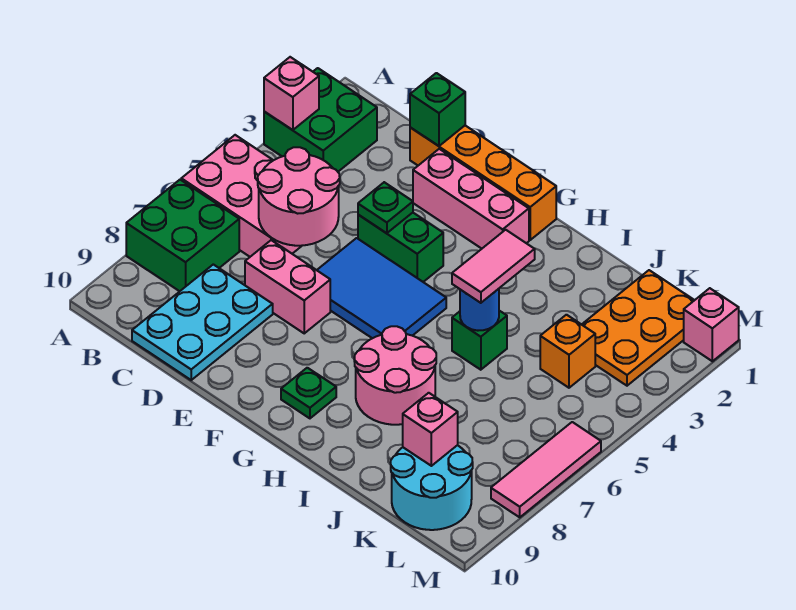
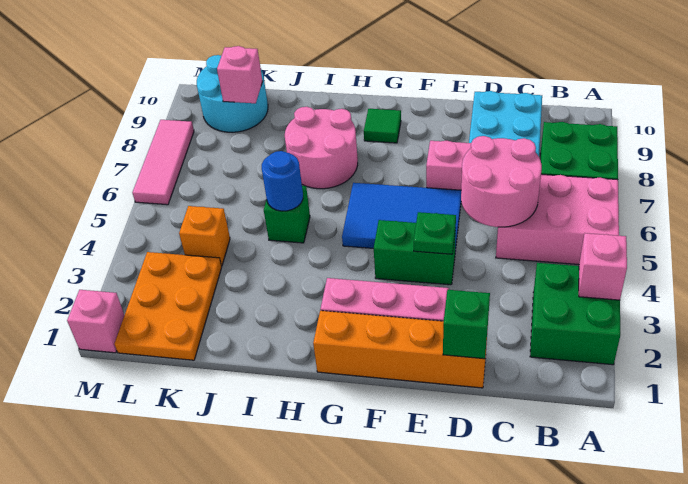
green plate G9 level 1 -> green tile G9 level 1
pink tile I4:I5 level 3 -> none

